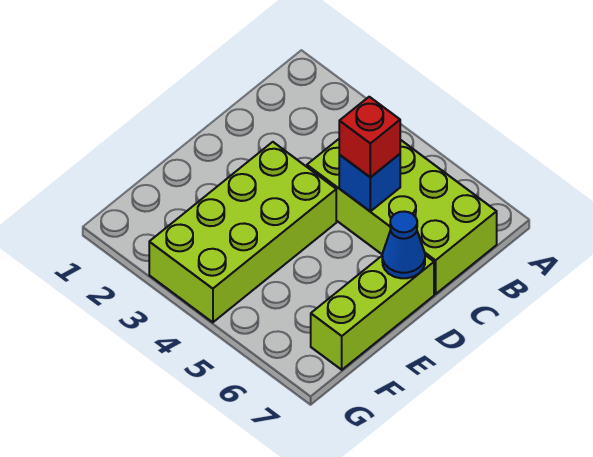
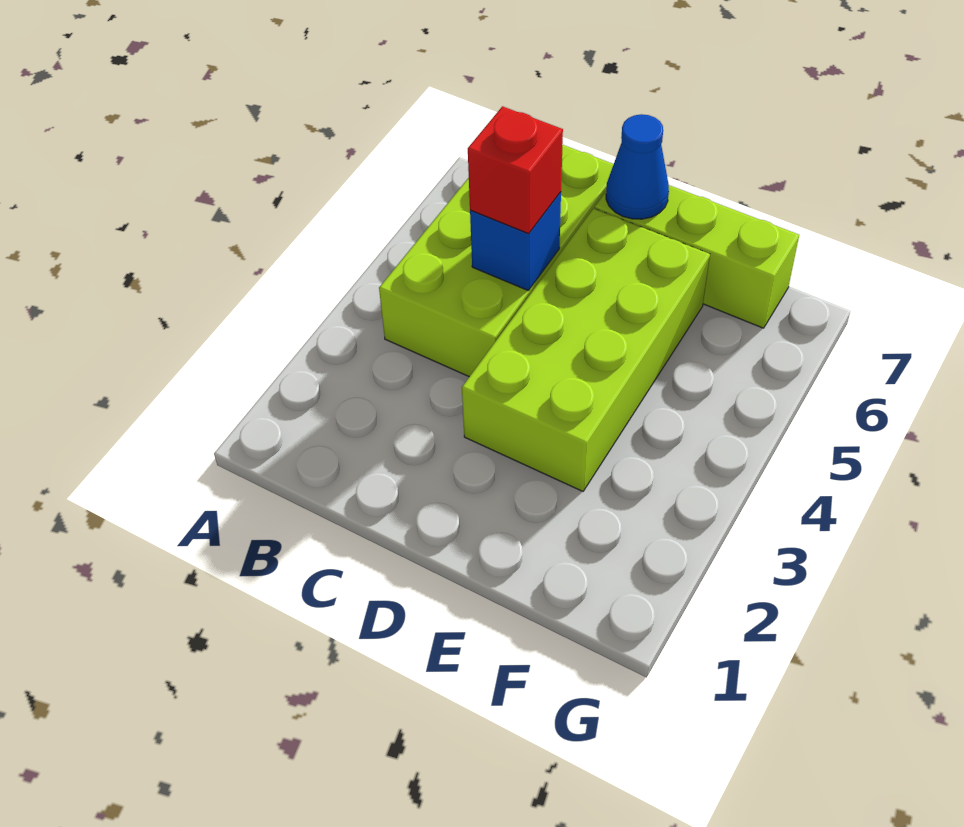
lime brick D3:G4 level 1 -> lime brick D3:E6 level 1

